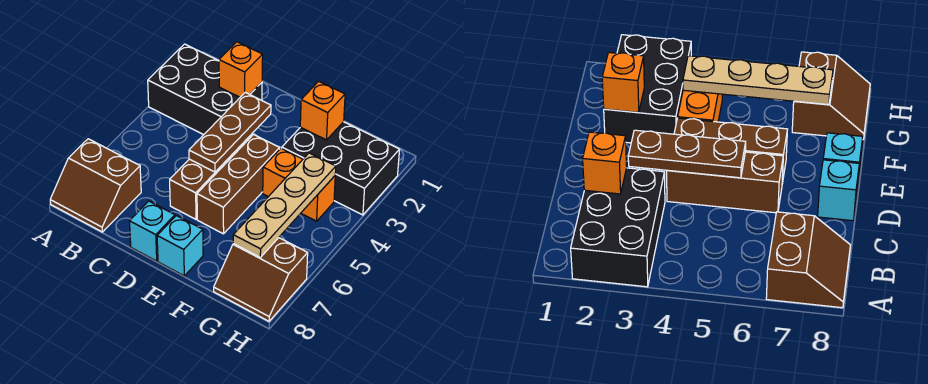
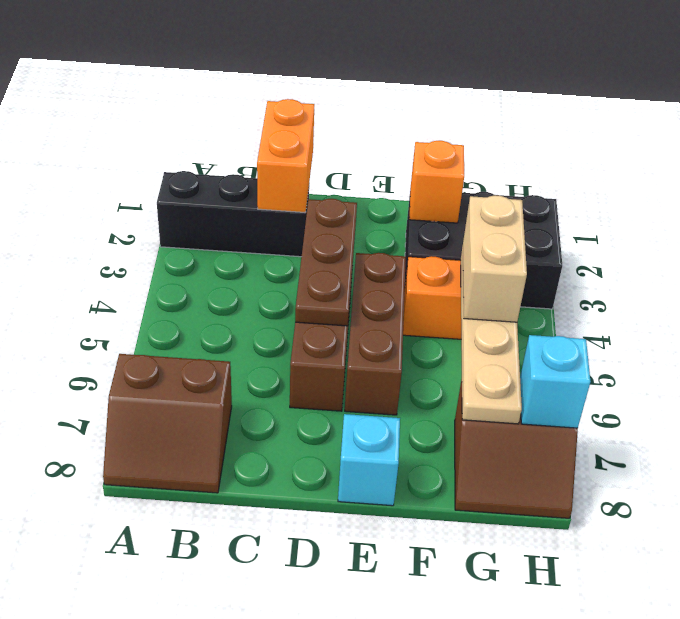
black brick A2:C3 level 1 -> black brick A2:C2 level 1
orange brick C2 level 2 -> orange brick C1:C2 level 2
cyan brick D8 level 1 -> cyan brick H7 level 2
none -> tan brick G4:G5 level 3

